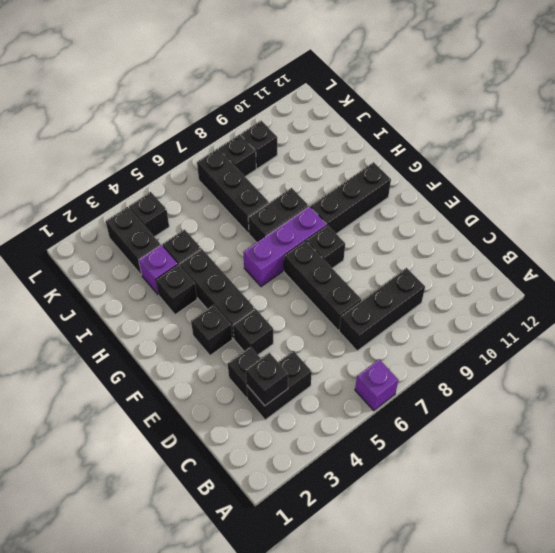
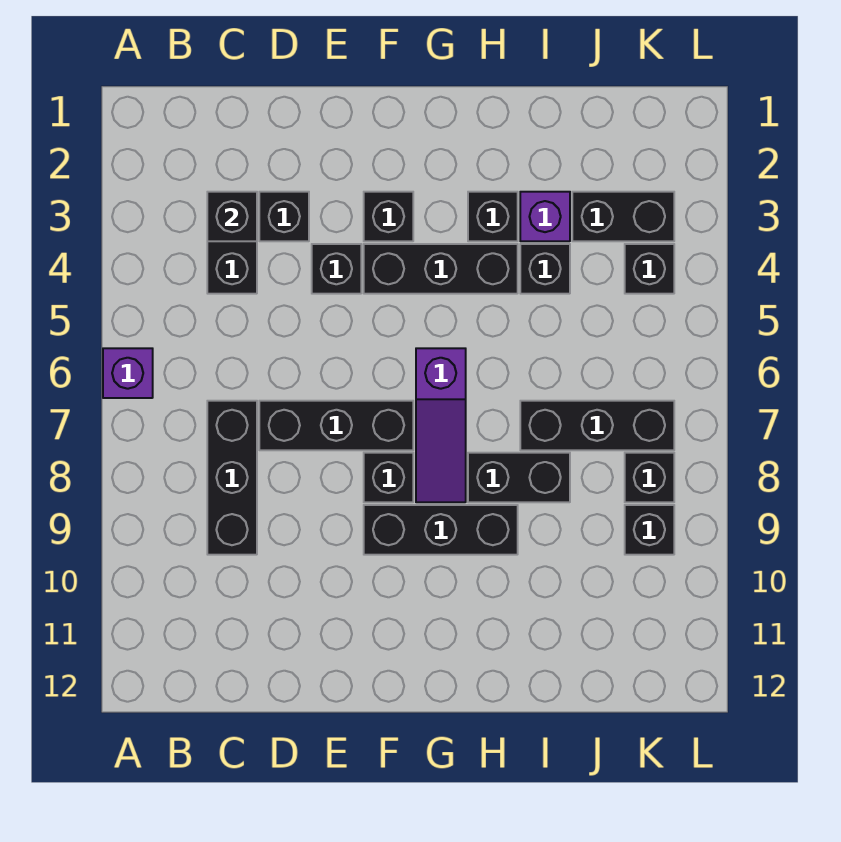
purple brick G6:G8 level 1 -> purple slope G6:G8 level 1 top 6
black brick G9:G11 level 1 -> black brick F9:H9 level 1
black brick H7:H8 level 1 -> black brick H8:I8 level 1

